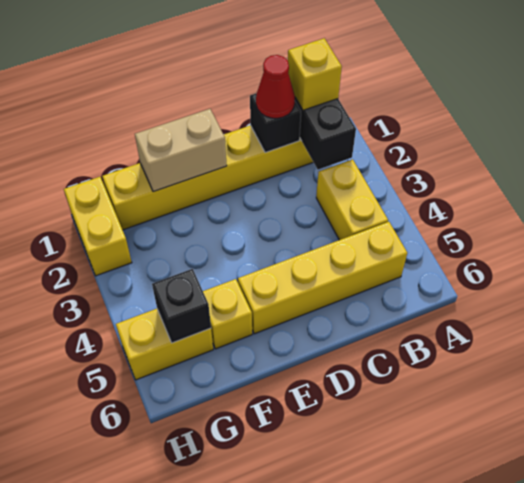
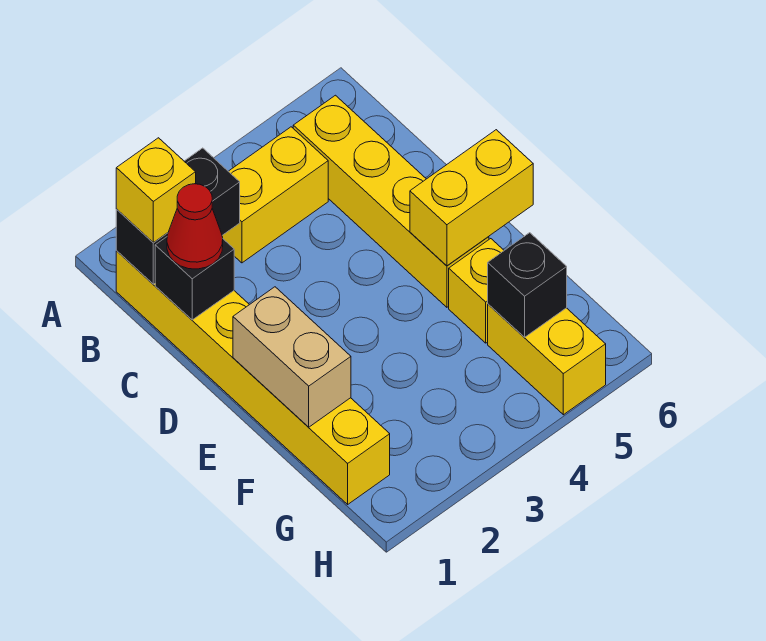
yellow brick H1:H2 level 1 -> yellow brick E5:E6 level 2

